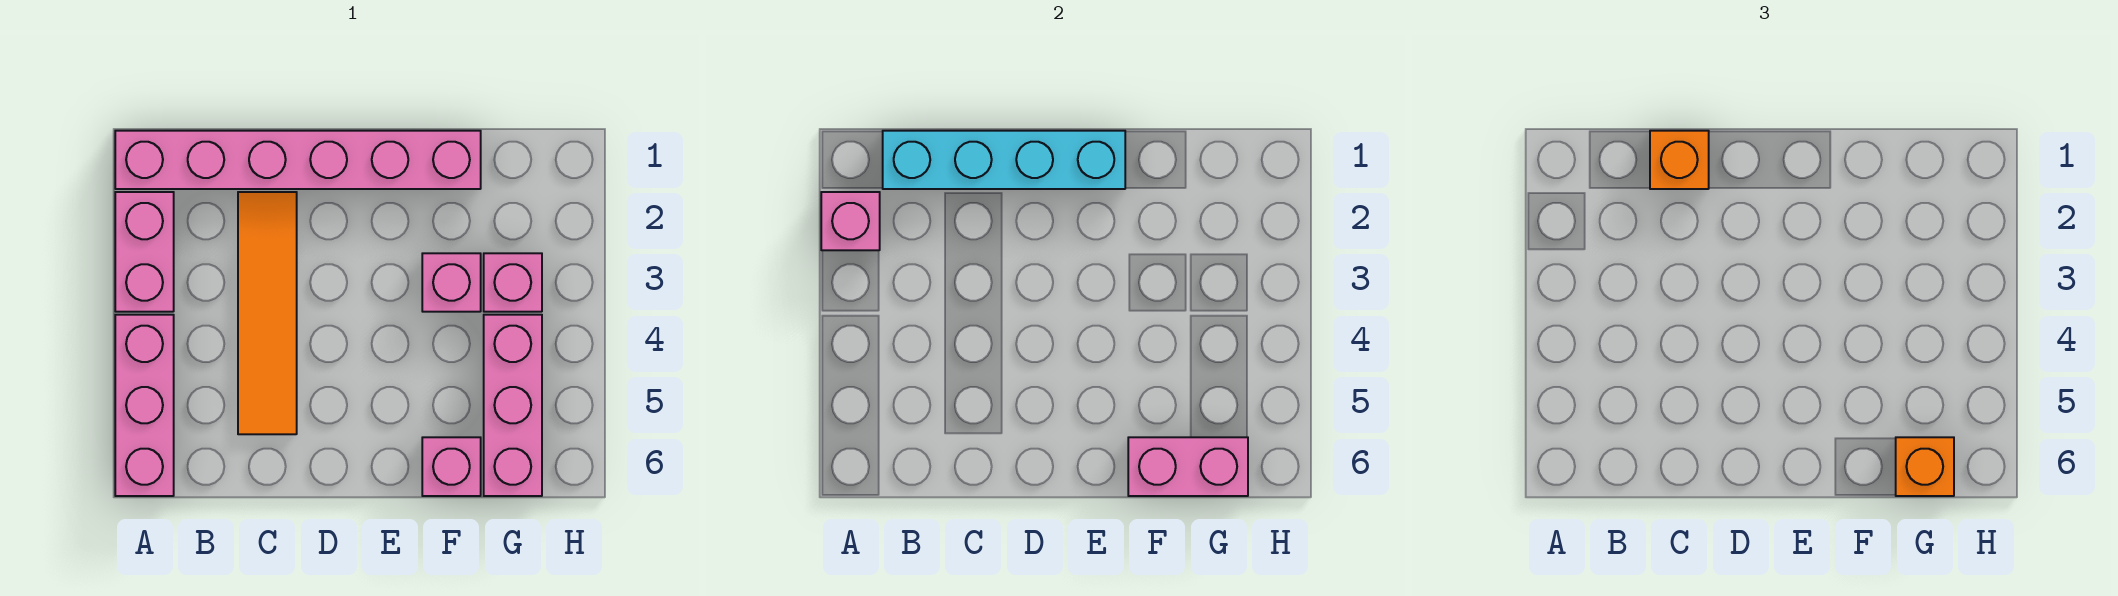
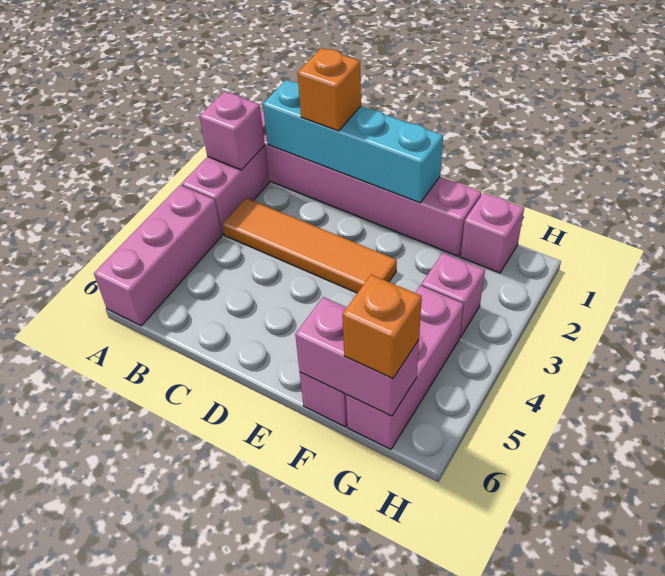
orange tile C2:C5 level 1 -> orange tile B3:E3 level 1
pink brick F3 level 1 -> pink brick G1 level 1

